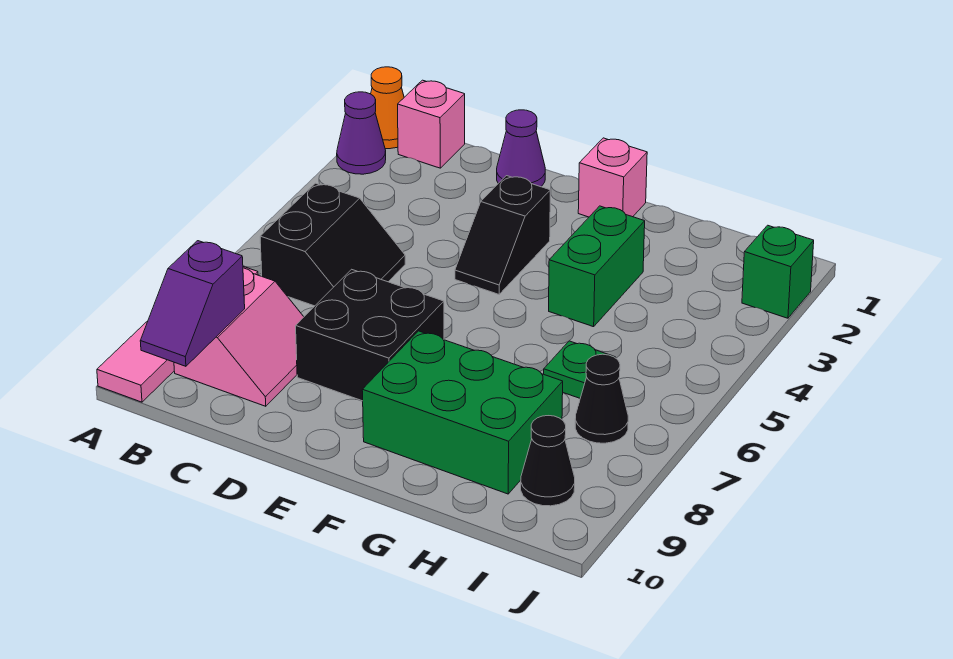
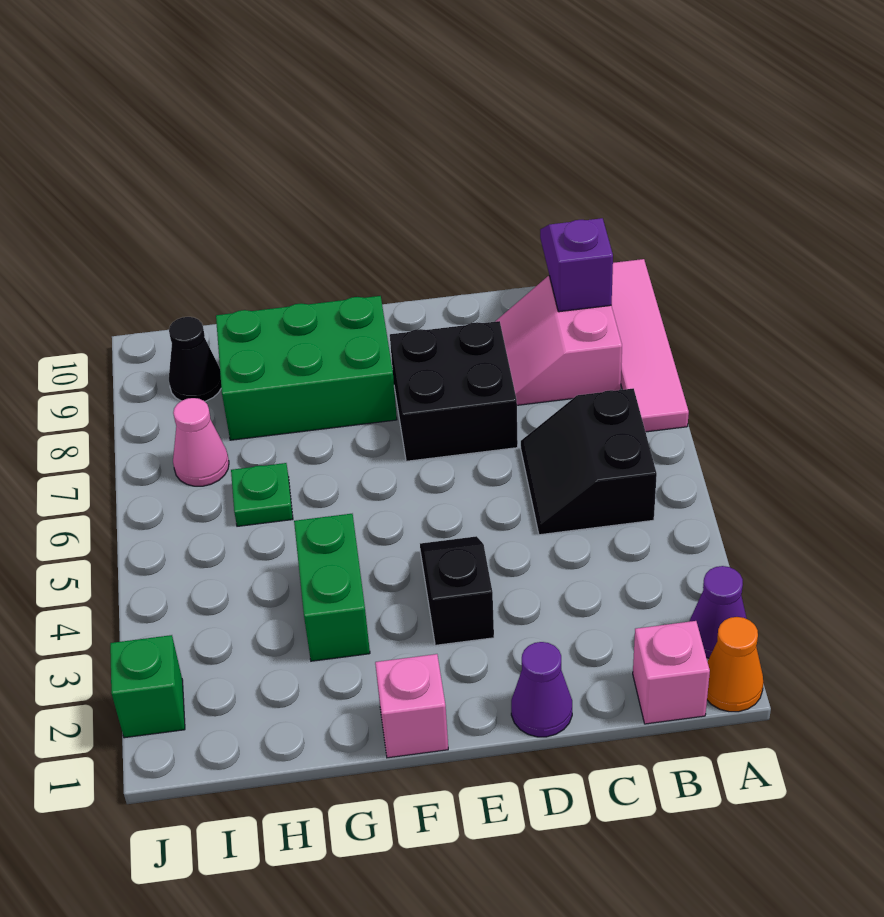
black cone I7 level 1 -> pink cone I7 level 1

